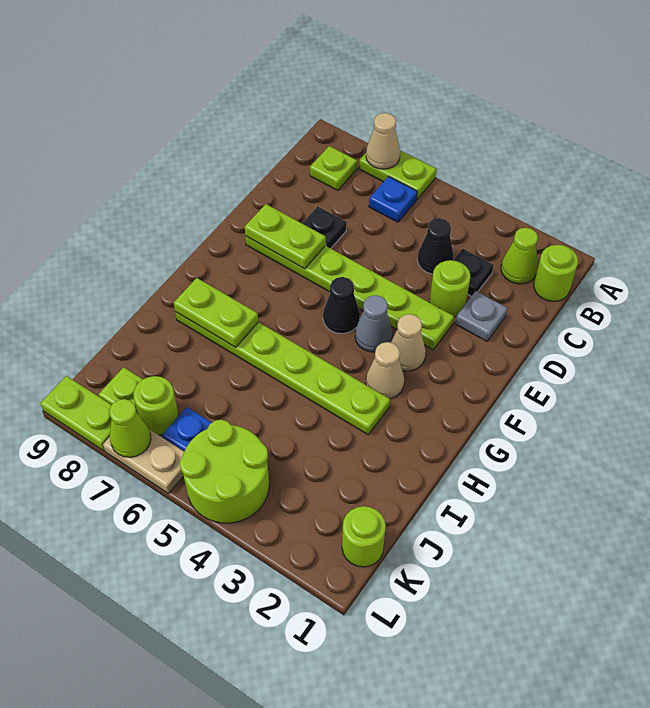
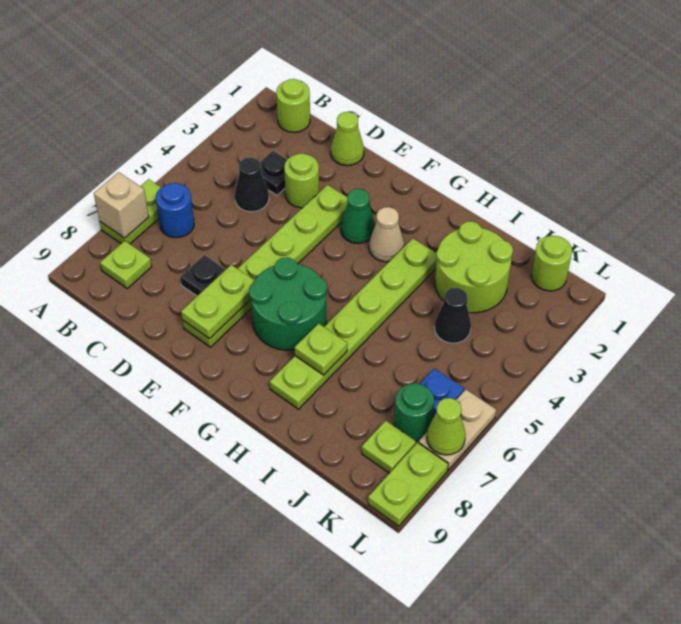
tan cone A7 level 2 -> tan brick A7 level 2
lime cone B2 level 1 -> lime cone D1 level 1
blue plate B6 level 1 -> blue round brick B6 level 1
grey plate D2 level 1 -> none
tan cone F3 level 1 -> green cone F3 level 1
grey cone F4 level 1 -> none
black cone F5 level 1 -> black cone J4 level 1
none -> green round brick F6:G7 level 1
lime plate H7:H8 level 2 -> lime plate H7 level 2
lime round brick K4:L5 level 1 -> lime round brick I2:J3 level 1
lime round brick K7 level 1 -> green round brick K7 level 1

